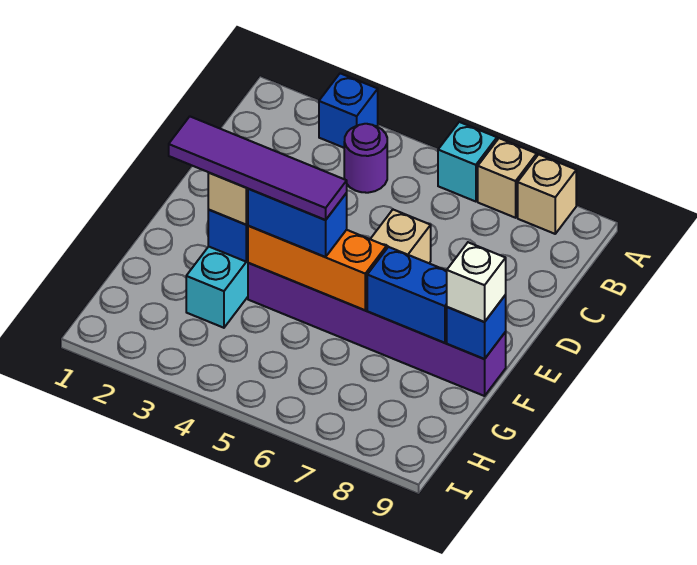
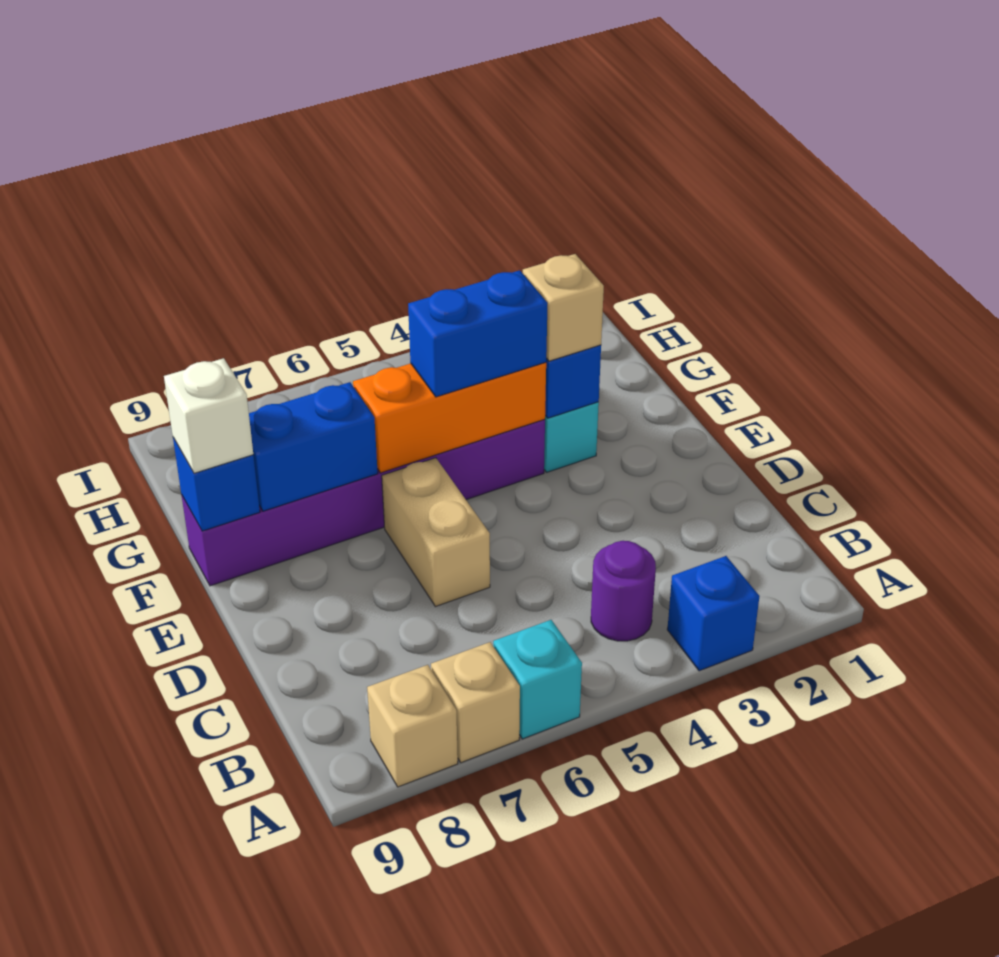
purple tile F2:F5 level 4 -> none

